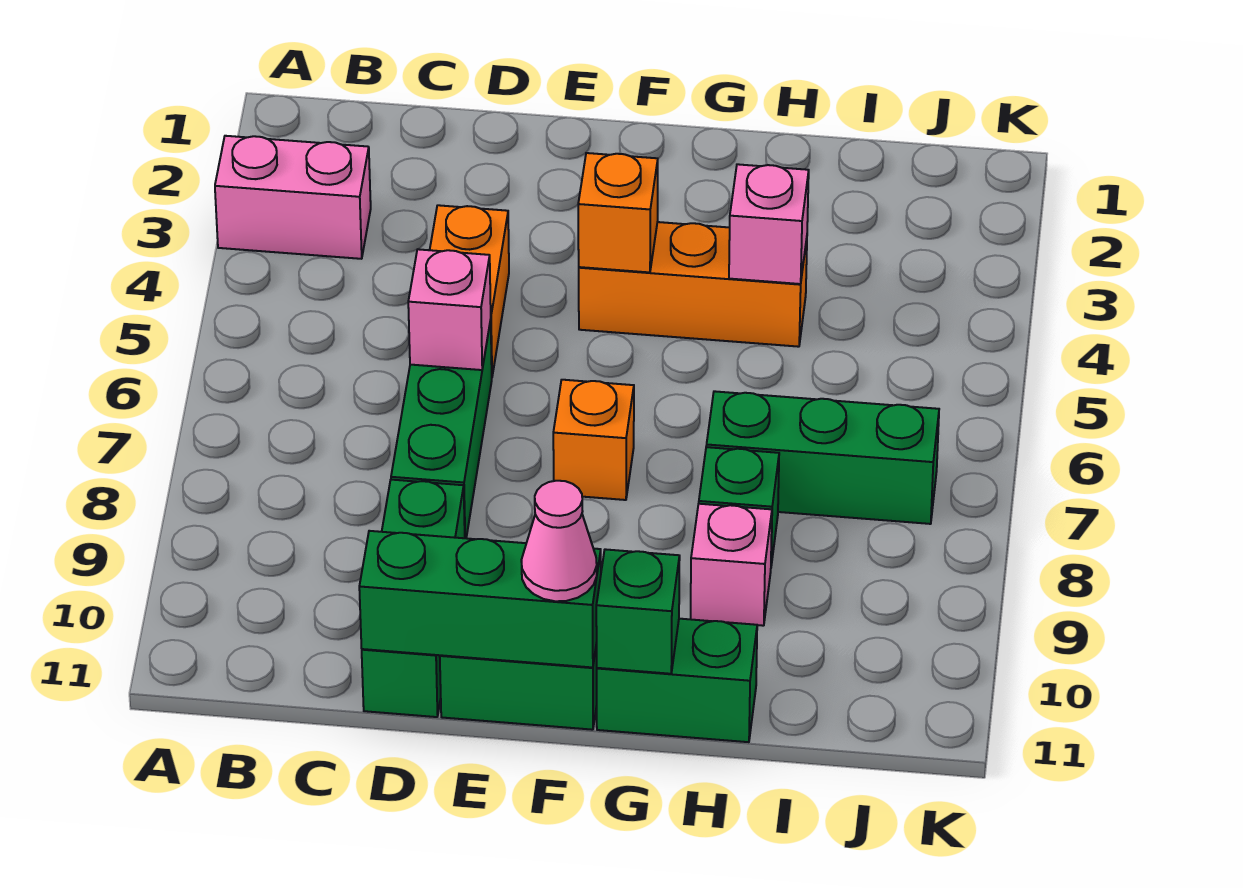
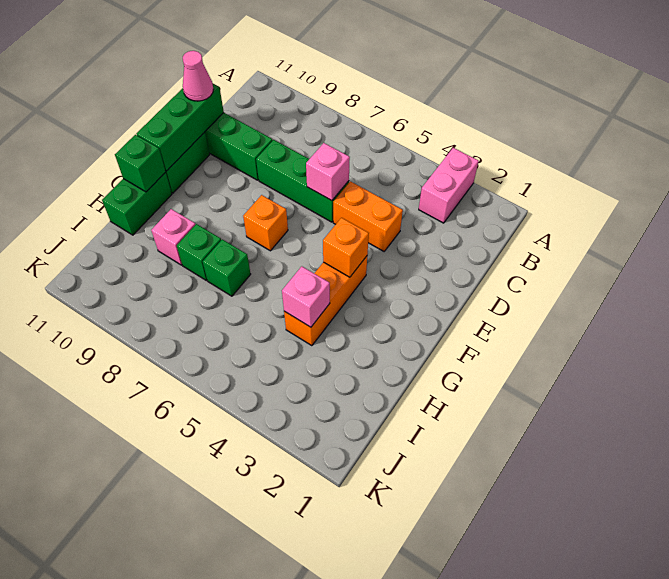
pink cone F11 level 3 -> pink cone D11 level 3
green brick H7:J7 level 1 -> green brick H7 level 1

